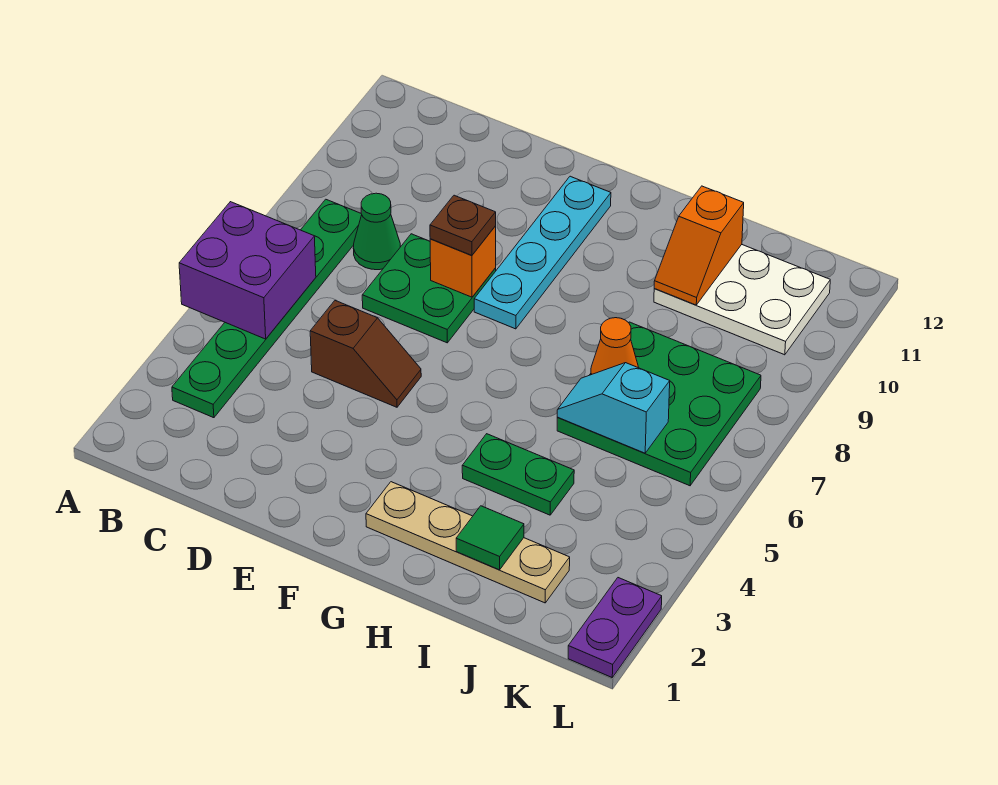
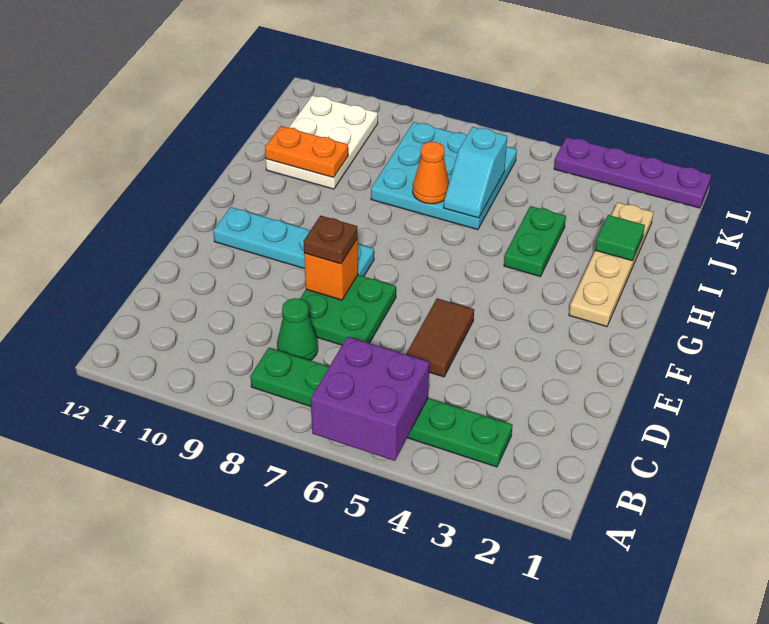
brown slope D5:E5 level 1 top D -> brown tile D5:E5 level 1
green plate I6:K8 level 1 -> cyan plate I6:K8 level 1
orange slope I10:I11 level 2 top 11 -> orange plate I10:I11 level 2
purple plate L1:L2 level 1 -> purple plate L1:L4 level 1

